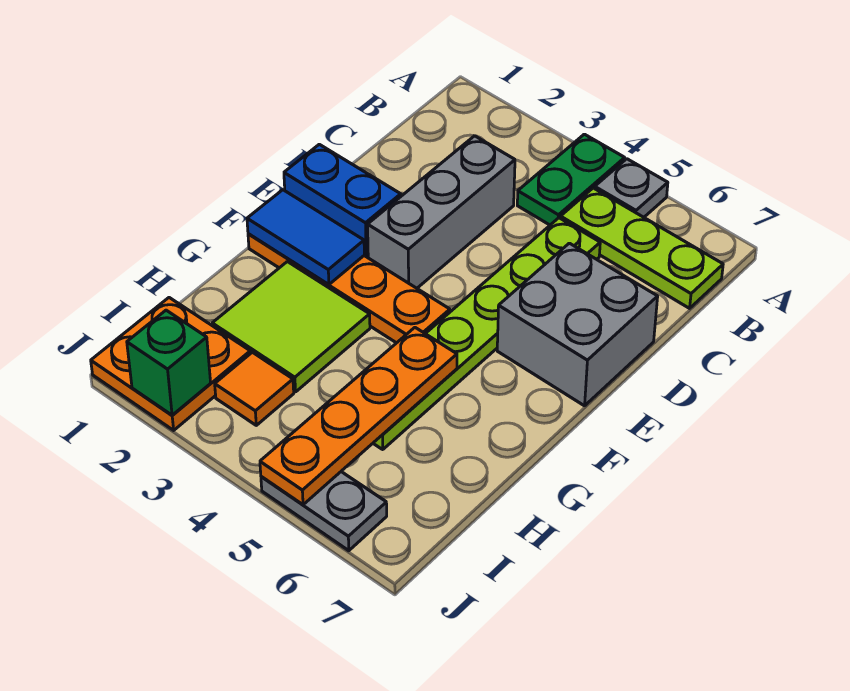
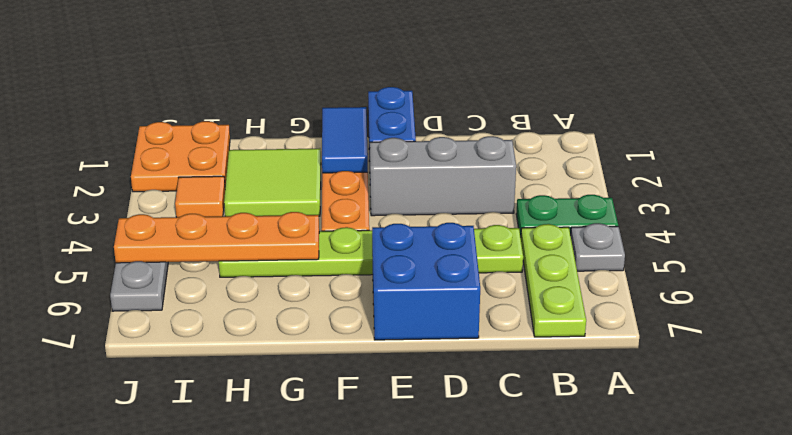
grey brick D6:E7 level 1 -> blue brick D6:E7 level 1
green brick J2 level 2 -> none

